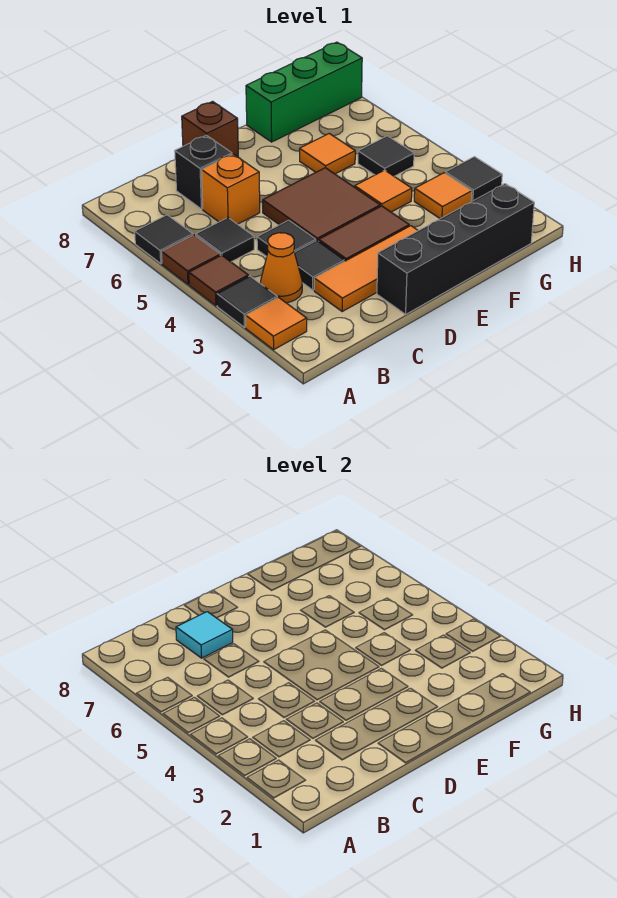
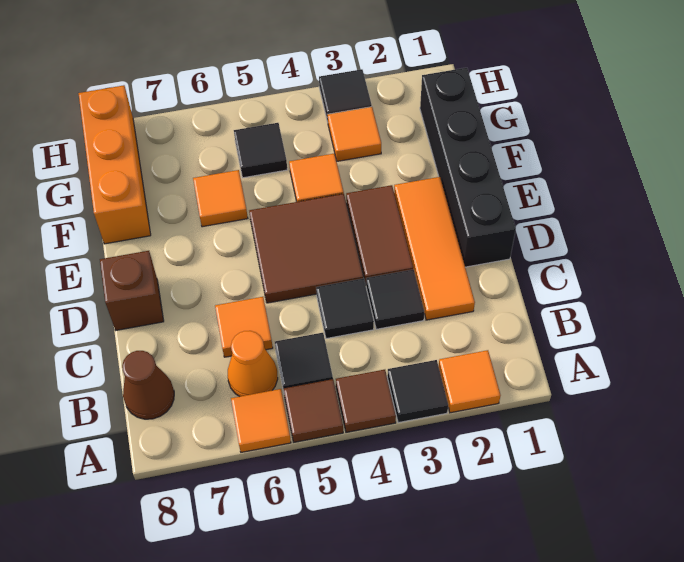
black tile A6 level 1 -> orange tile A6 level 1
orange cone B3 level 1 -> orange cone B6 level 1
none -> brown cone B8 level 1
orange brick C6 level 1 -> orange tile C6 level 1
black brick C7 level 1 -> none
cyan tile C7 level 2 -> none
green brick F8:H8 level 1 -> orange brick F8:H8 level 1

